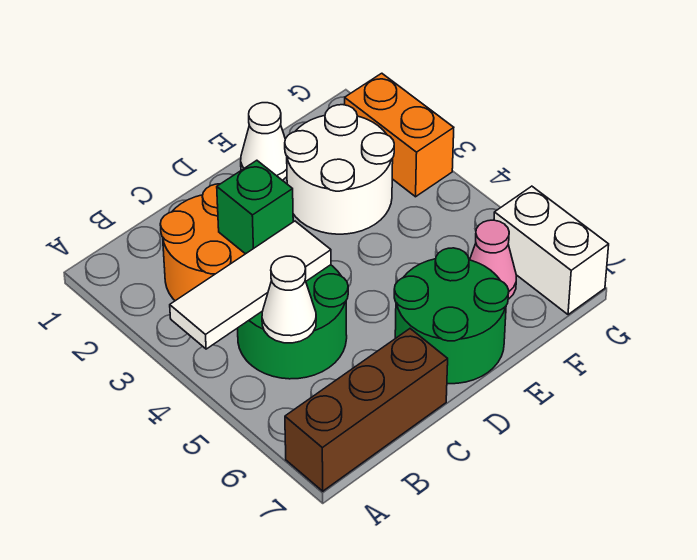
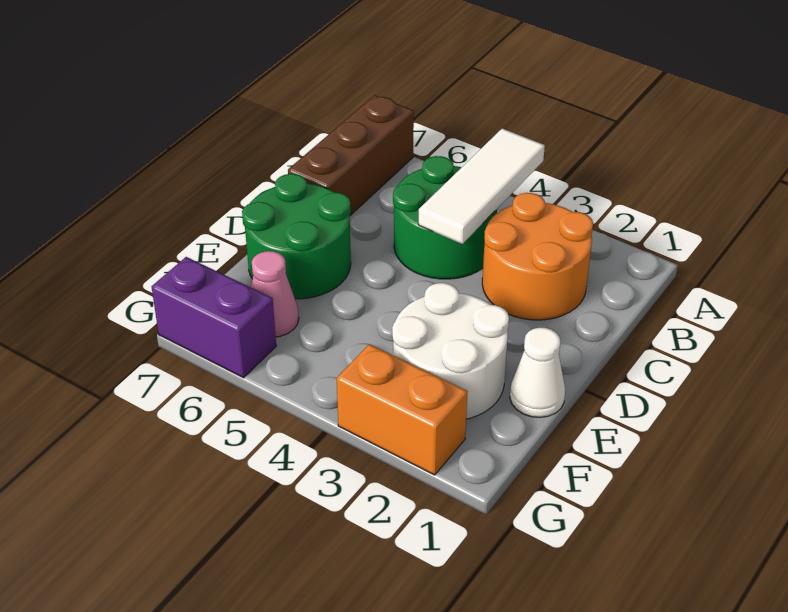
white cone B5 level 2 -> none
green brick C3 level 2 -> none
white brick G6:G7 level 1 -> purple brick G6:G7 level 1

